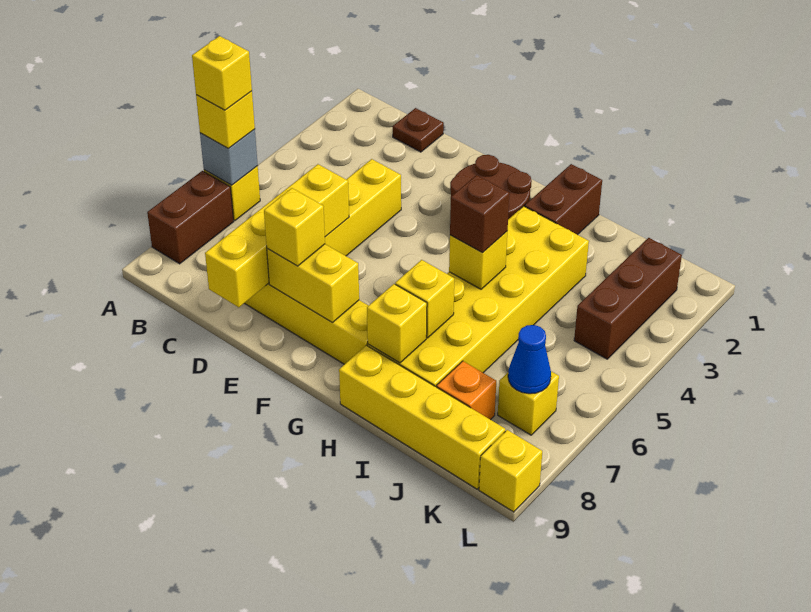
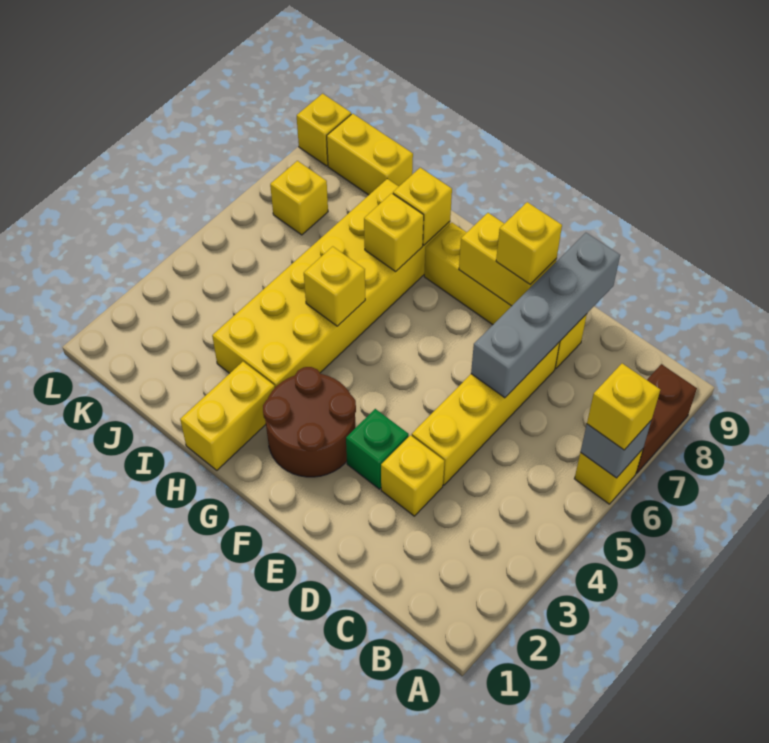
yellow brick A6 level 4 -> yellow brick D3 level 1
brown plate C1 level 1 -> none
yellow brick D6:D9 level 2 -> grey brick D6:D9 level 2
none -> green brick E3 level 1
brown brick H1:H2 level 1 -> yellow brick H1:H2 level 1
brown brick H5 level 3 -> none
yellow brick H9:K9 level 1 -> yellow brick J9:K9 level 1
orange brick J8 level 1 -> none
brown brick K2:K4 level 1 -> none
blue cone K7 level 2 -> none

